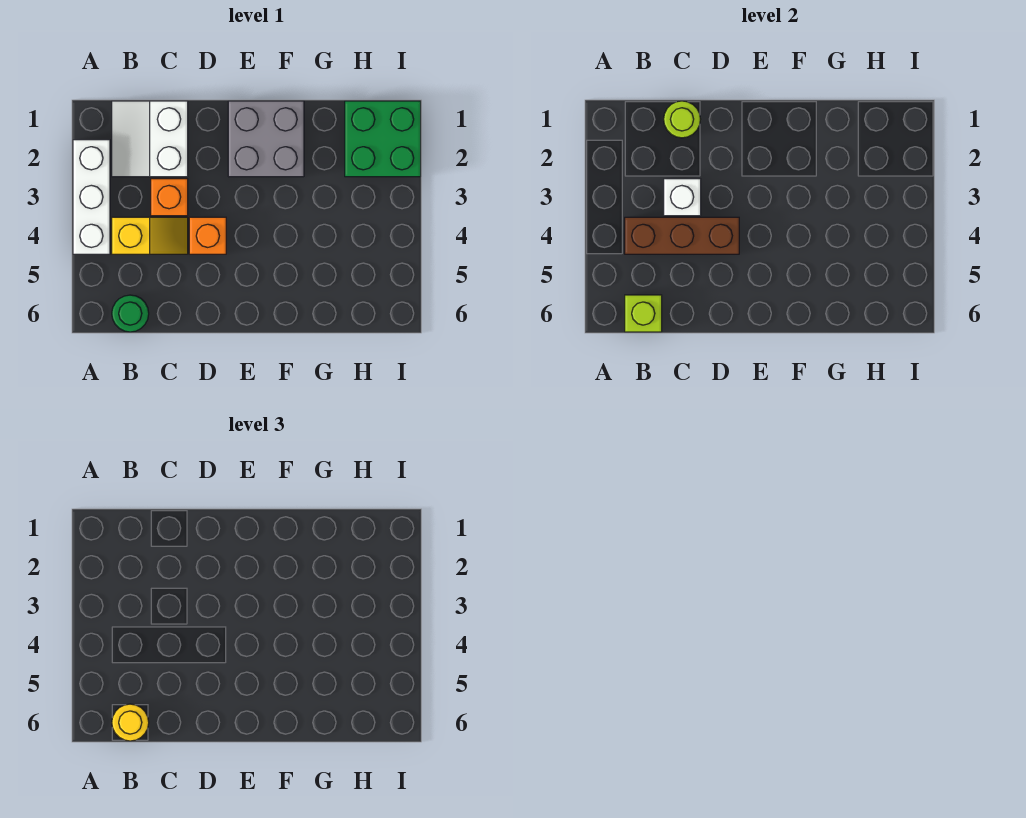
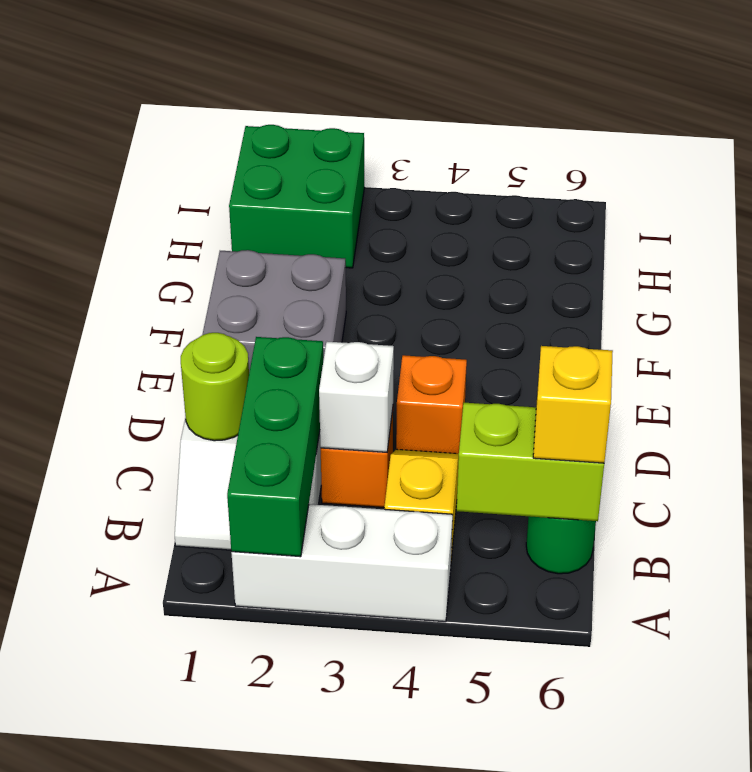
none -> green brick A2:C2 level 2
brown brick B4:D4 level 2 -> none
lime brick B6 level 2 -> lime brick B5:B6 level 2
yellow round brick B6 level 3 -> yellow brick B6 level 3

